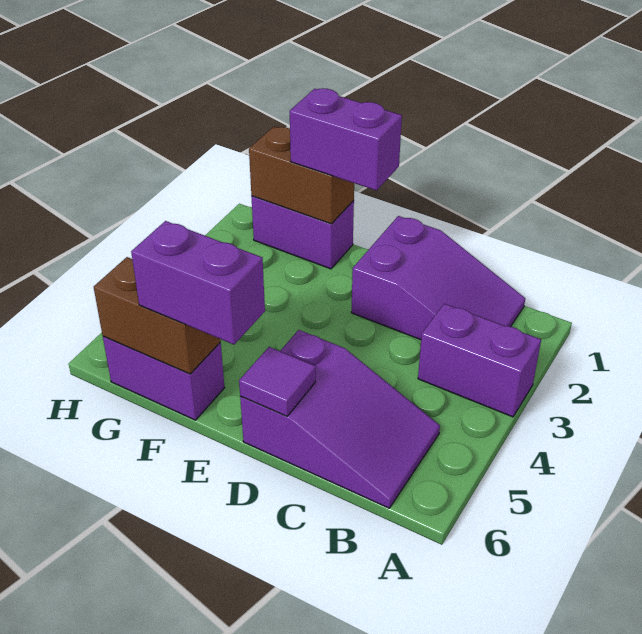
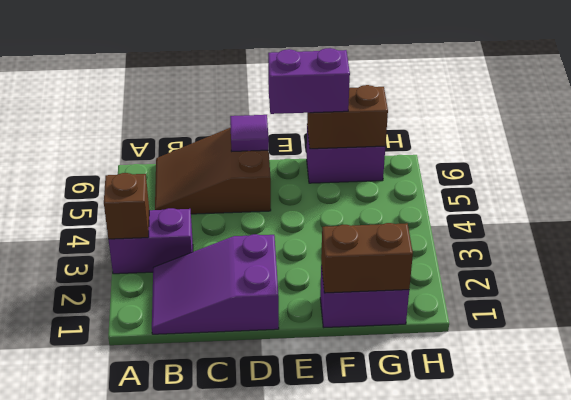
none -> brown brick A3 level 2
purple slope B5:D6 level 1 top D -> brown slope B5:D6 level 1 top D
purple brick E1:F1 level 3 -> none

